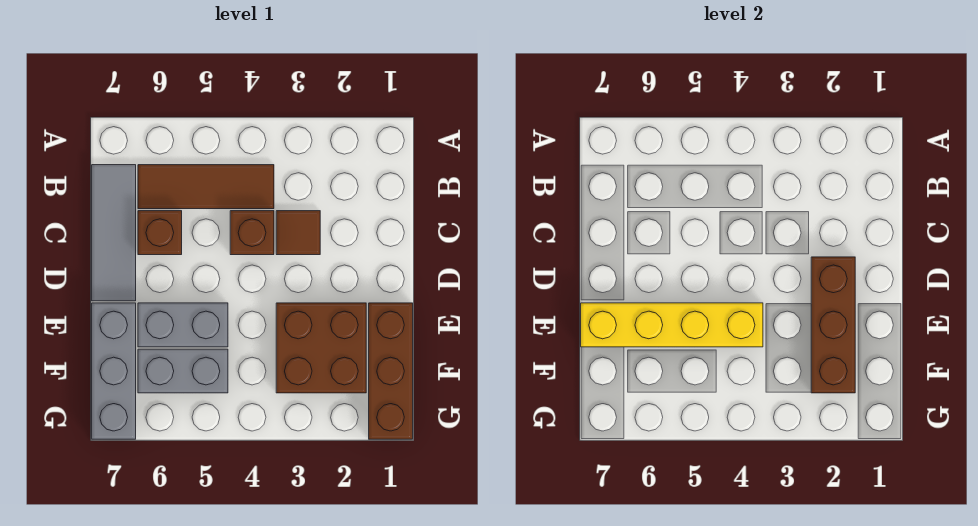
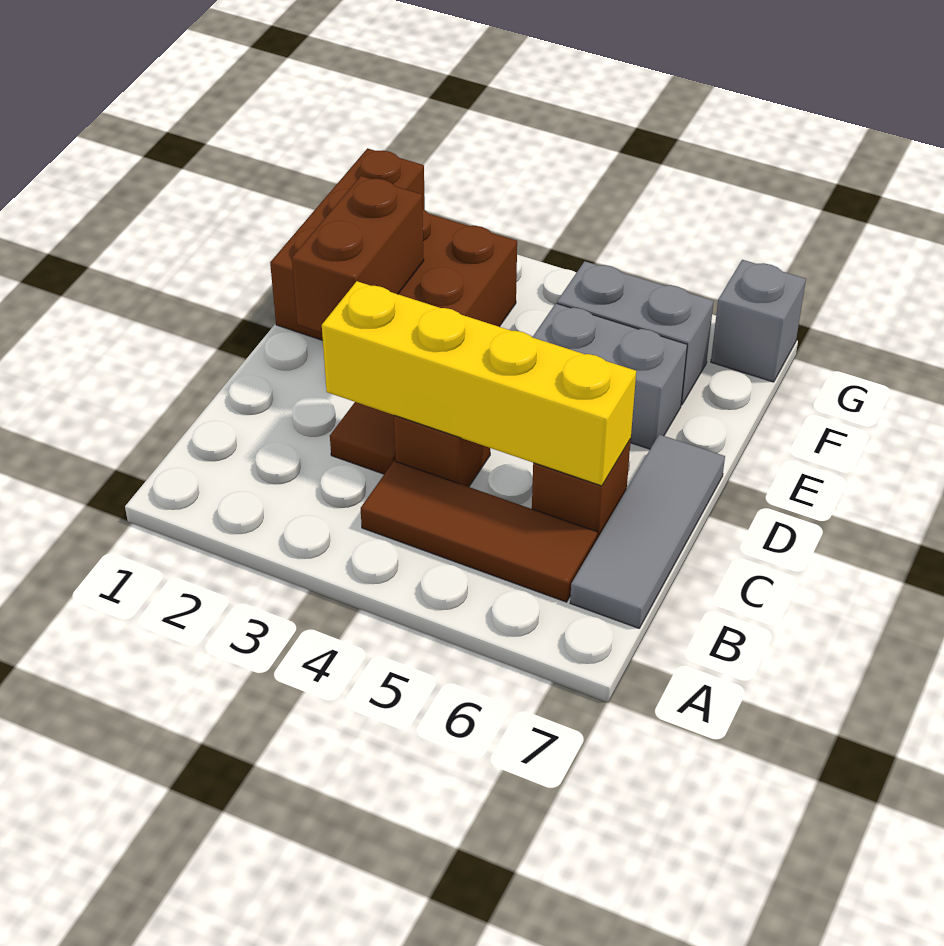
brown brick D2:F2 level 2 -> brown brick D2:E2 level 2
yellow brick E4:E7 level 2 -> yellow brick C3:C6 level 2
grey brick E7:G7 level 1 -> grey brick G7 level 1

